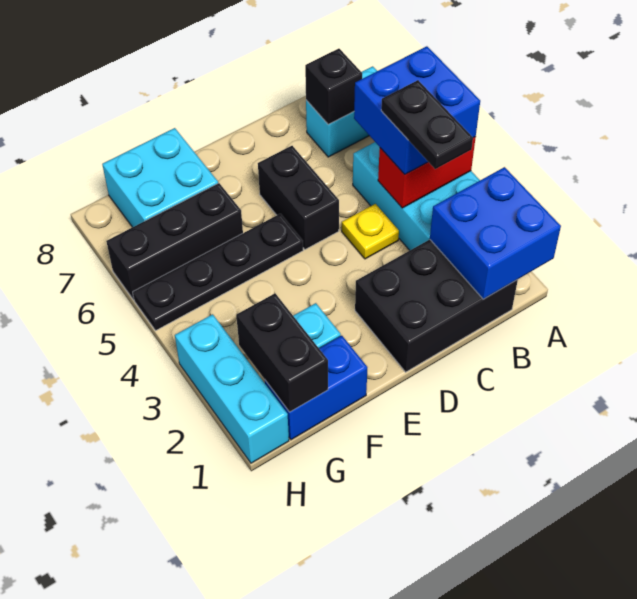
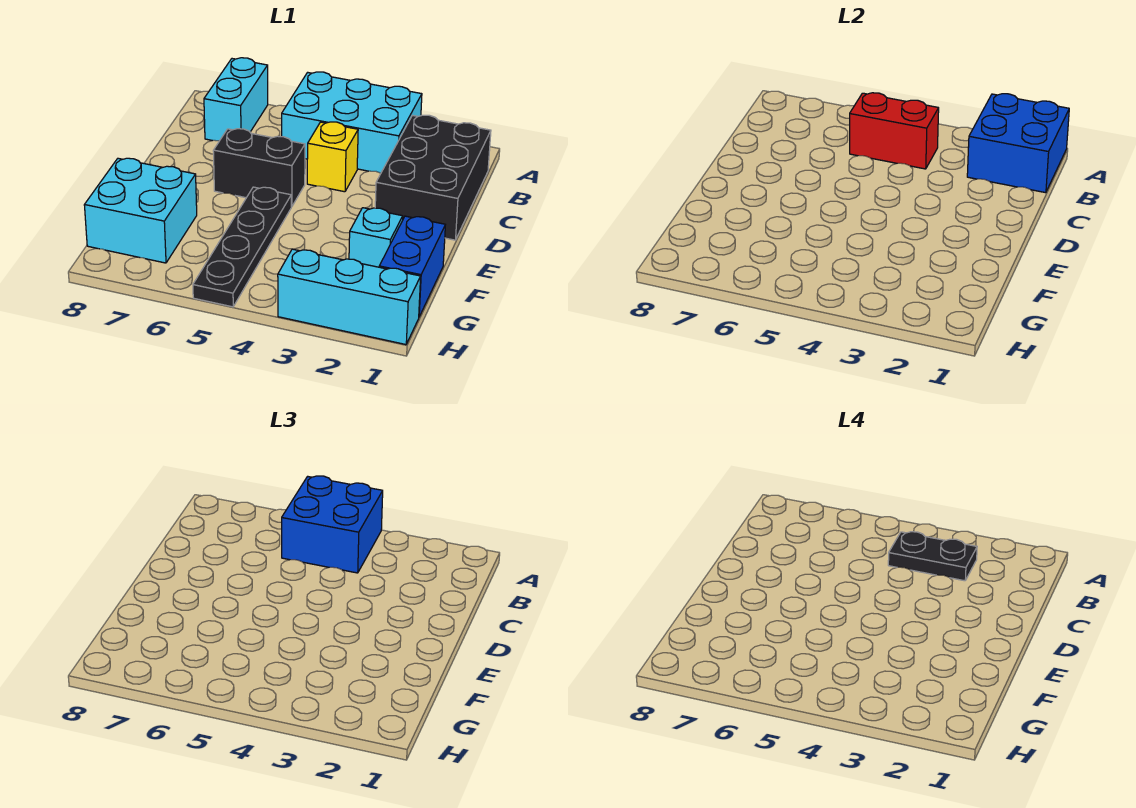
red brick A4:B4 level 2 -> red brick B4:B5 level 2
black brick B7 level 2 -> none
yellow plate C4 level 1 -> yellow brick C4 level 1
black brick F6:H6 level 1 -> none
black brick G1:G2 level 2 -> none

